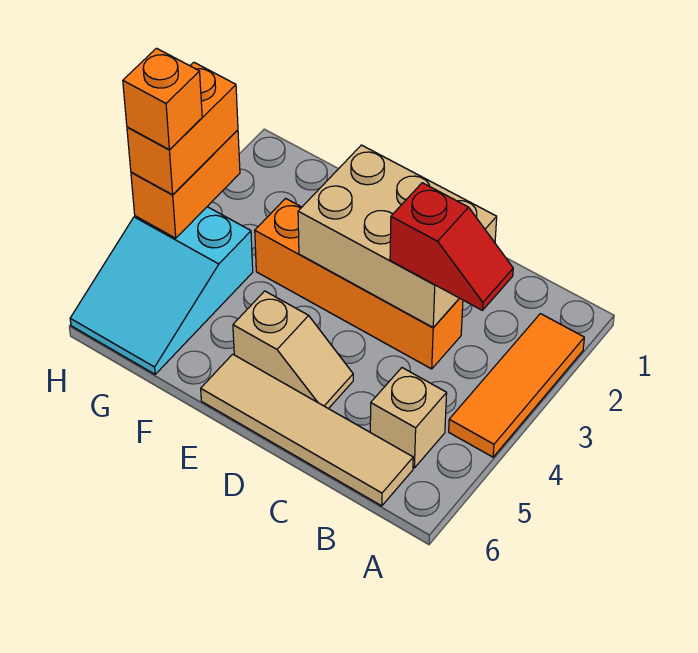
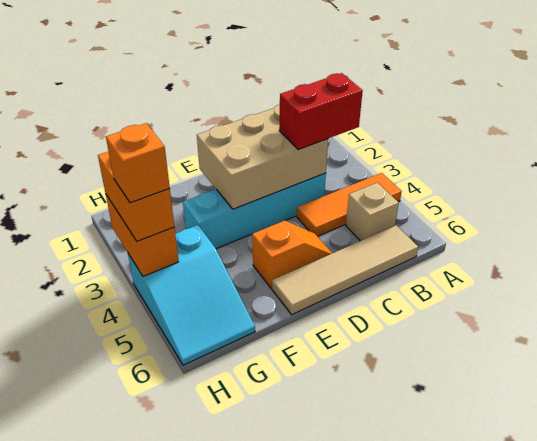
orange tile A2:A4 level 1 -> orange tile A4:C4 level 1
red slope B3:C3 level 3 top C -> red brick B3:C3 level 3
orange brick C3:F3 level 1 -> cyan brick C3:F3 level 1
tan slope D5:E5 level 1 top E -> orange slope D5:E5 level 1 top E

